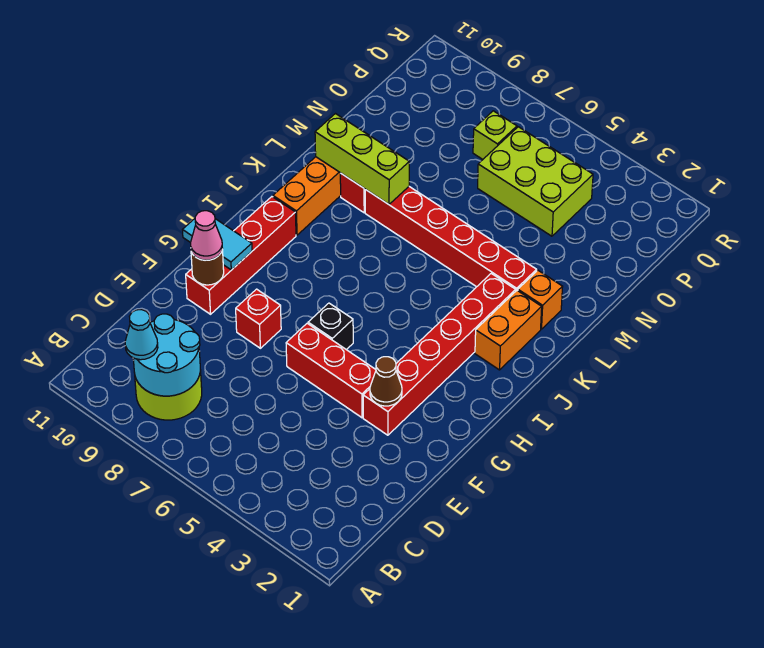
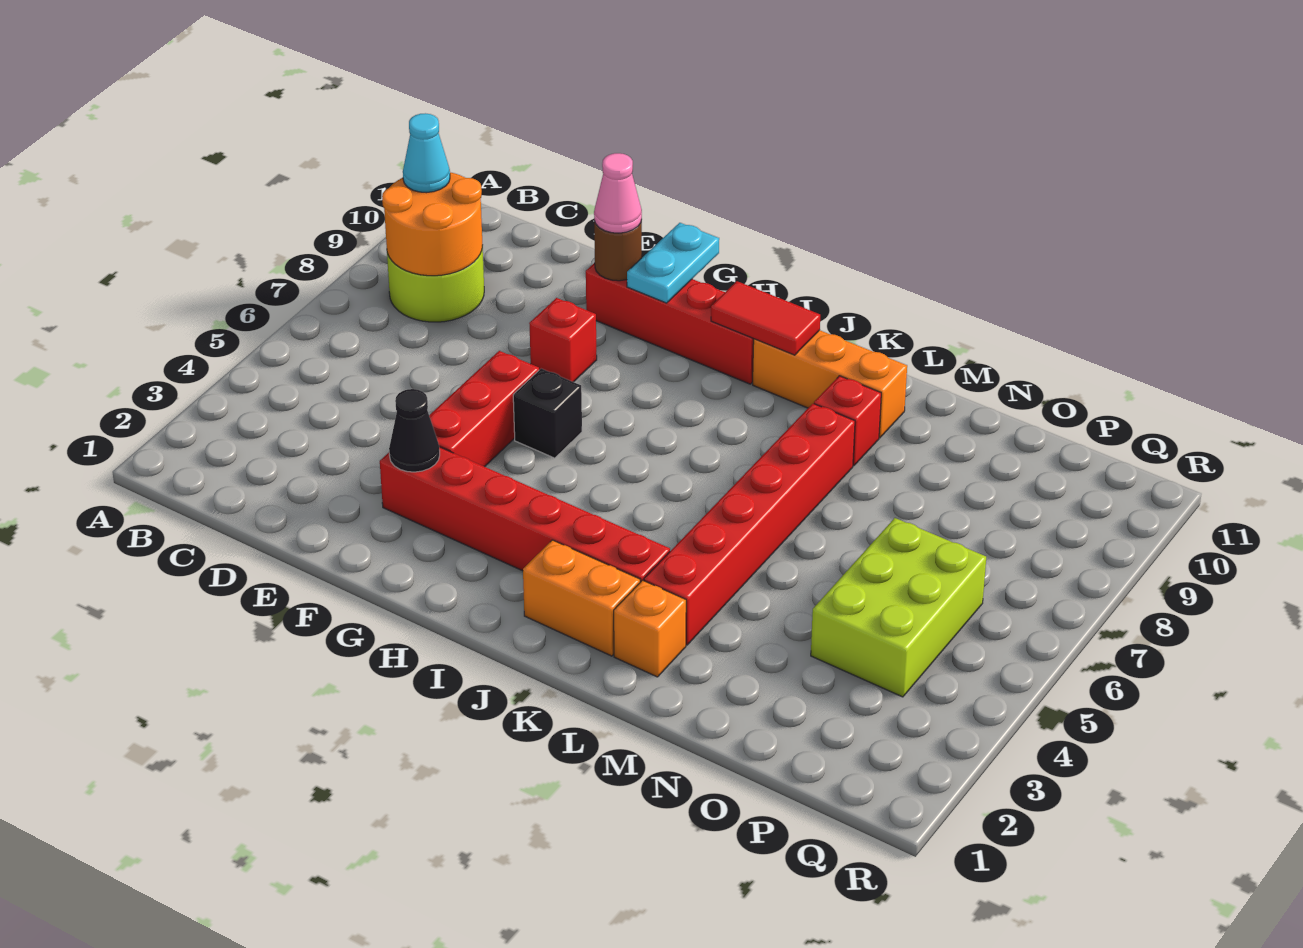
cyan round brick B8:C9 level 2 -> orange round brick B8:C9 level 2
brown cone F3 level 2 -> black cone F3 level 2
cyan tile G10:G11 level 2 -> cyan plate G10:G11 level 2
none -> red tile I10:J10 level 2
lime brick L8:L10 level 2 -> none
lime brick P7 level 1 -> none

